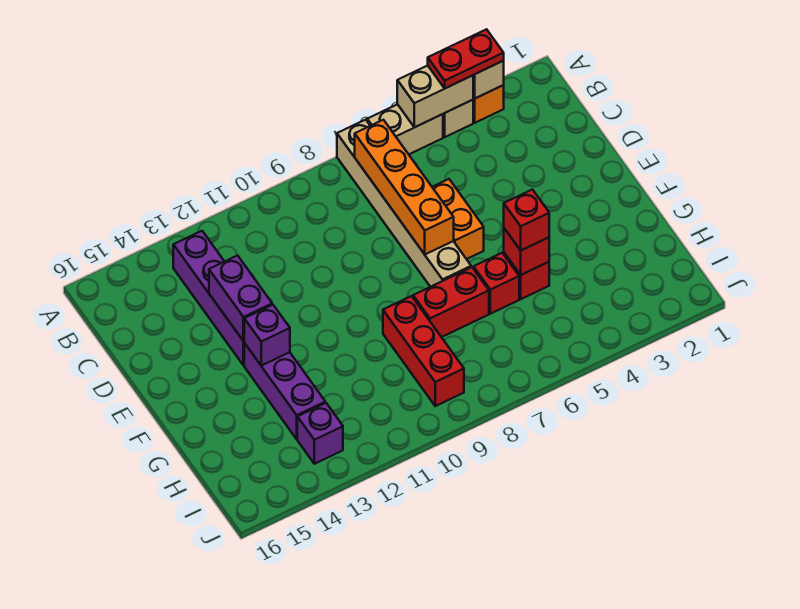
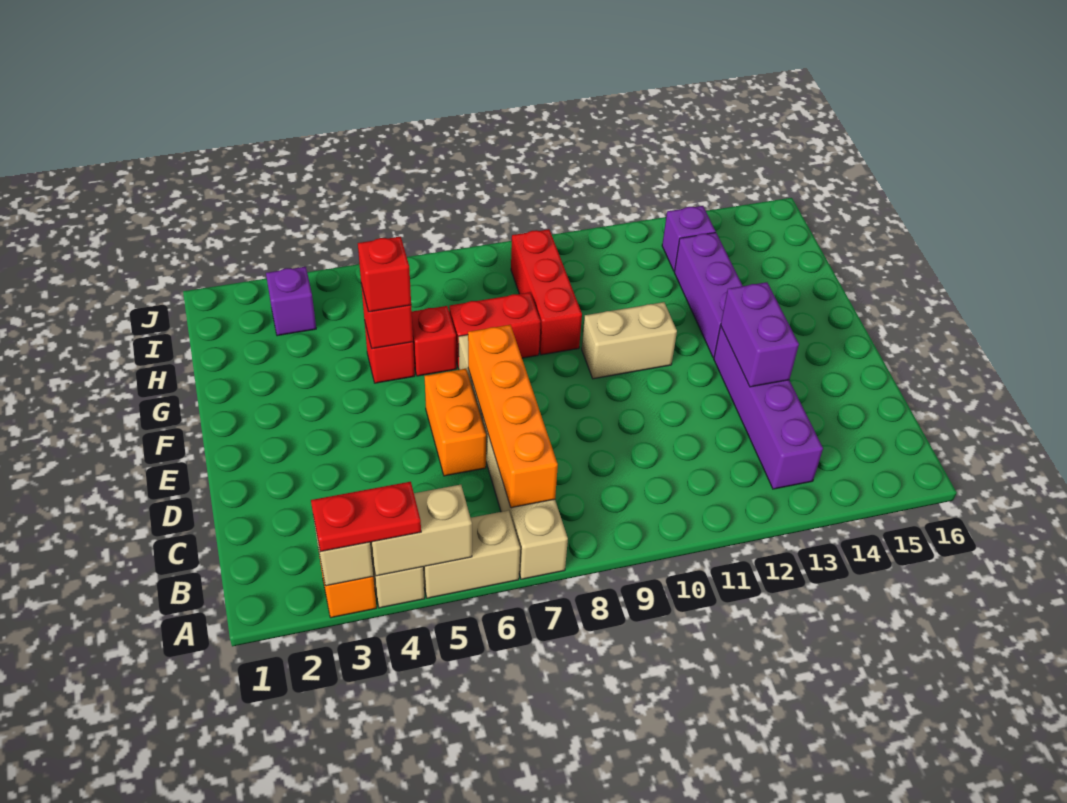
none -> tan brick F10:F11 level 1
purple brick F13 level 2 -> purple brick I3 level 1

